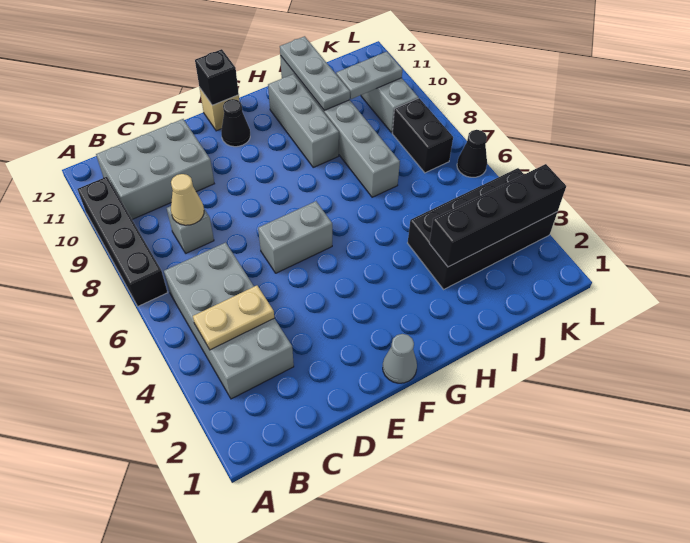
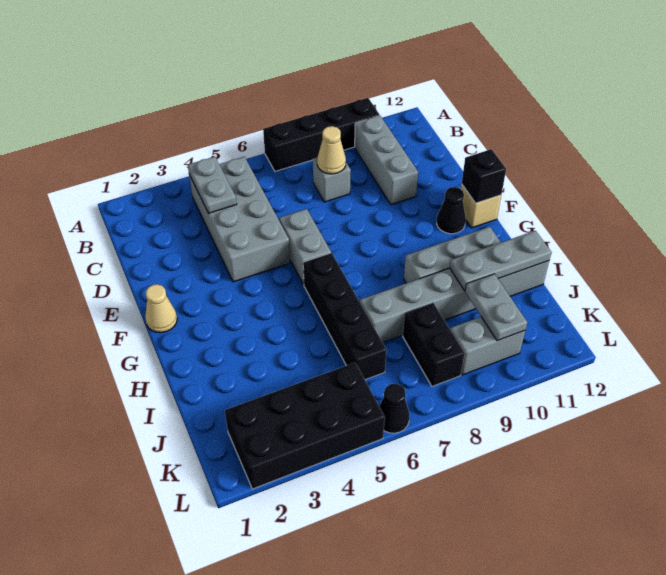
grey brick B3:C6 level 1 -> grey brick B4:E5 level 1
tan plate B4:C4 level 2 -> grey plate B4:C4 level 2
grey brick B10:D11 level 1 -> grey brick B10:D10 level 1
grey cone F1 level 1 -> tan cone F1 level 1
black brick I3:L4 level 1 -> black brick K2:L5 level 1
black brick I3:L3 level 2 -> black brick G6:J6 level 1
black brick K7:K8 level 1 -> black brick J8:K8 level 1

